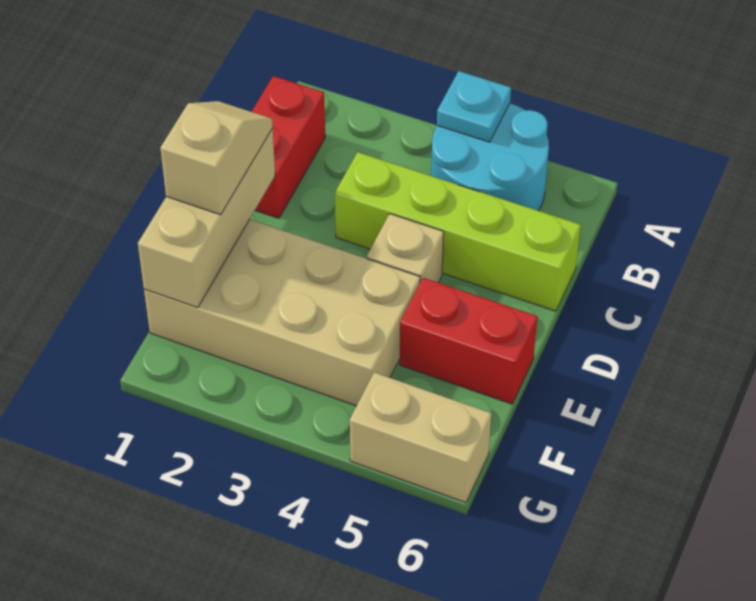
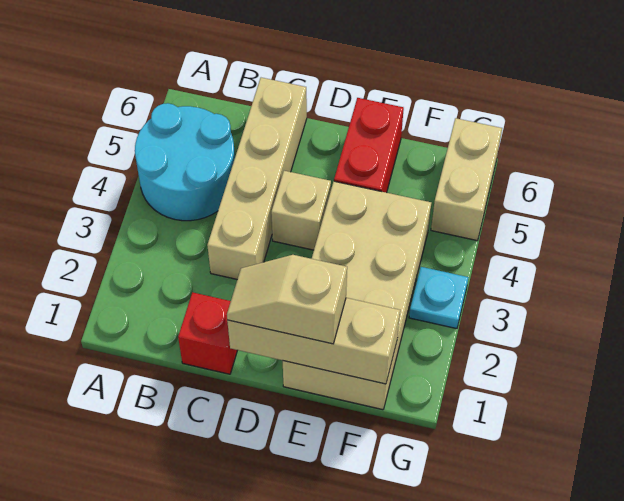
cyan plate A4 level 2 -> cyan plate G3 level 1
red brick B1:C1 level 1 -> red brick C1 level 1
lime brick C3:C6 level 1 -> tan brick C3:C6 level 1

